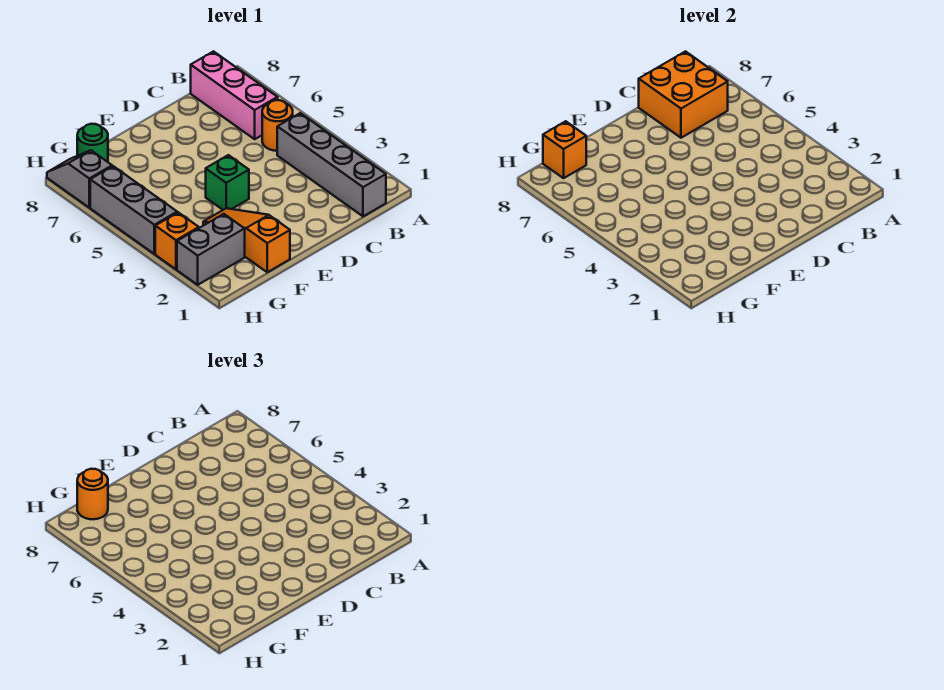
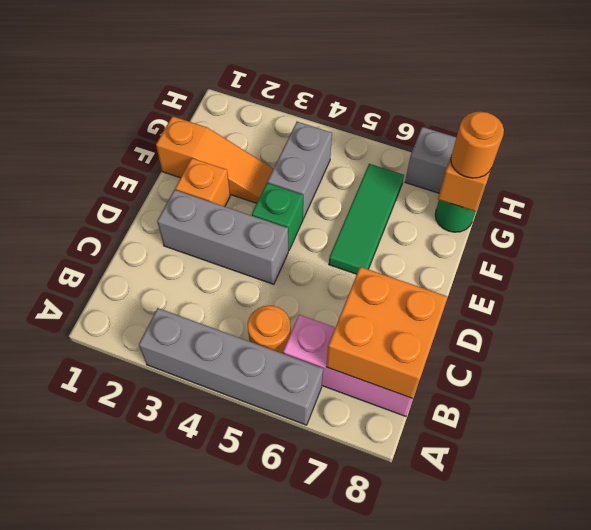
grey brick B1:B4 level 1 -> grey brick A3:A6 level 1
none -> green tile E6:G6 level 1
grey brick G2:H2 level 1 -> grey brick F4:G4 level 1
orange brick H3 level 1 -> orange brick E2 level 1
grey brick H4:H6 level 1 -> grey brick D2:D4 level 1

